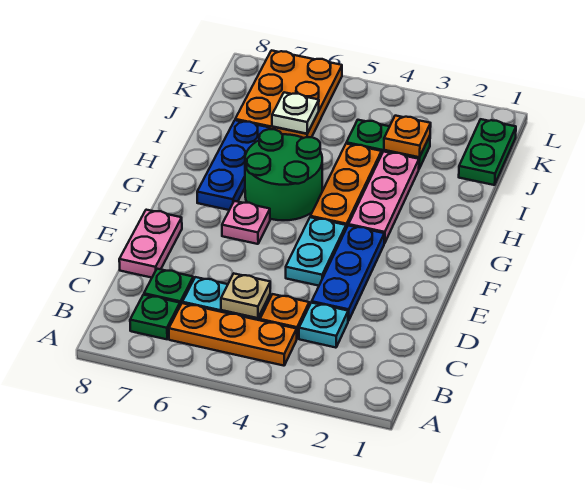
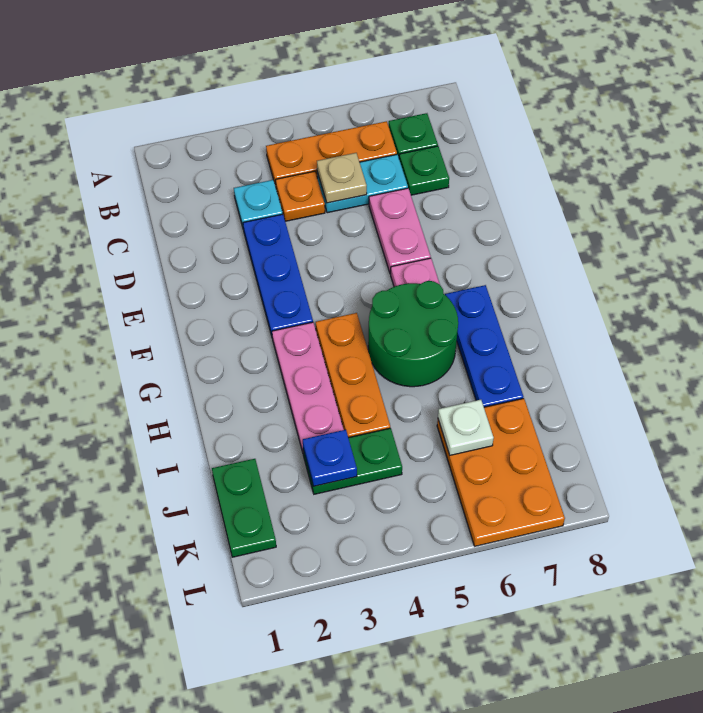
pink plate D8:E8 level 1 -> pink plate D6:E6 level 1
cyan plate E4:F4 level 1 -> none
orange plate J3 level 2 -> blue plate J3 level 2

